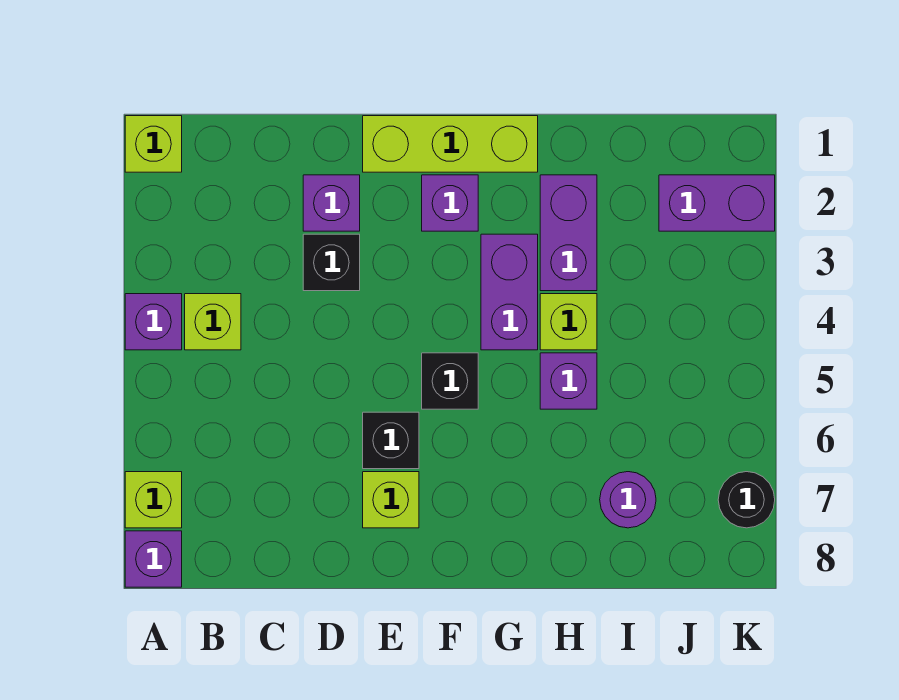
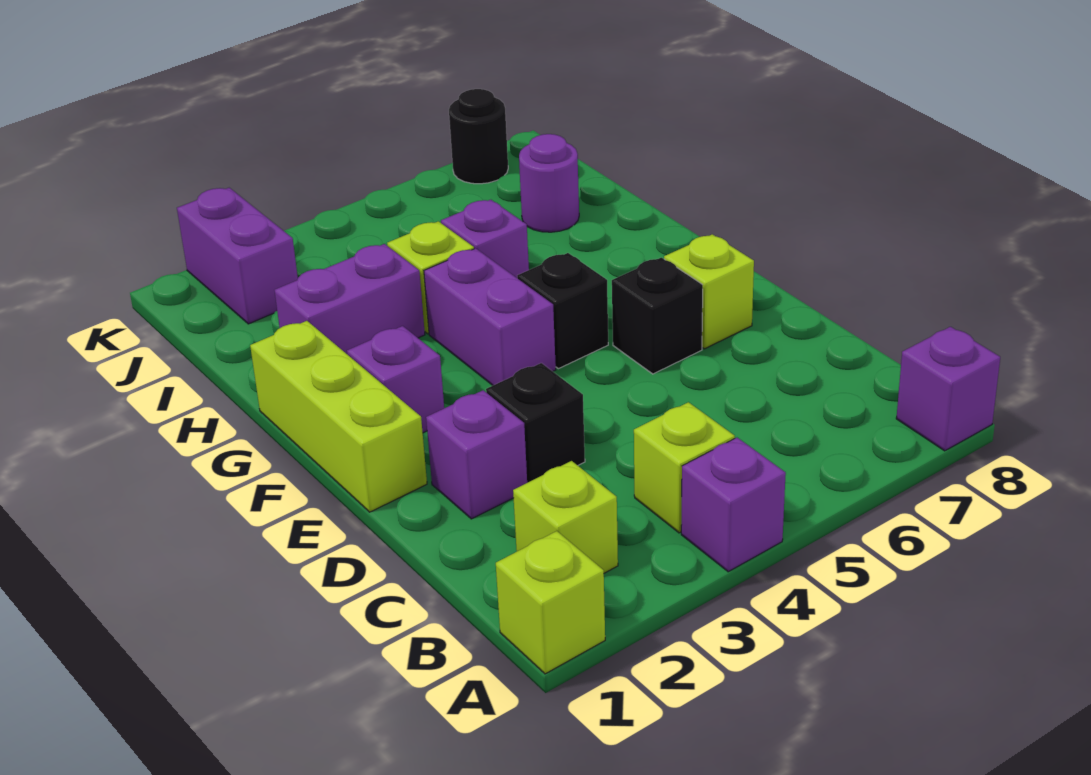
lime brick A7 level 1 -> lime brick B2 level 1
purple brick G3:G4 level 1 -> purple brick F4:G4 level 1

